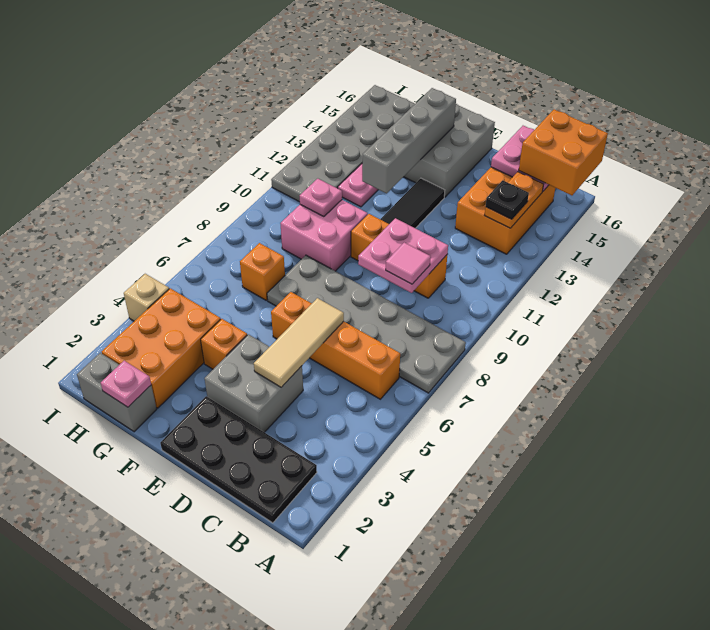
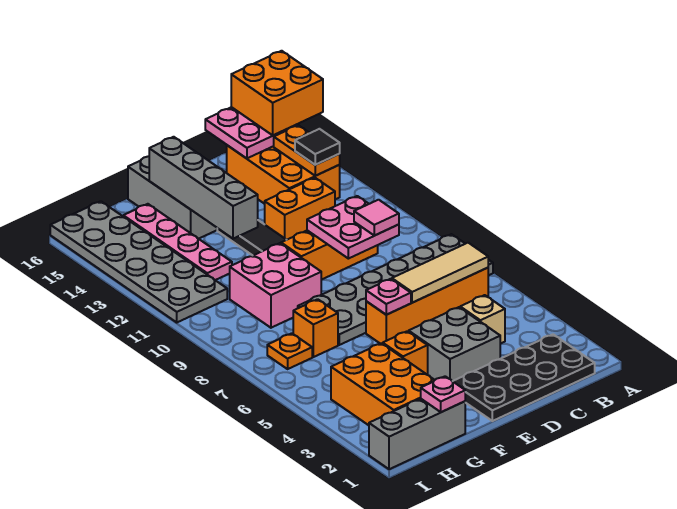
black plate B13 level 3 -> black tile B13 level 3
none -> orange brick C12:D12 level 1
tan tile D4:D6 level 2 -> tan tile B6:D6 level 2
grey brick G1:H1 level 1 -> grey brick G1:I1 level 1
pink plate G10 level 2 -> pink plate E6 level 2
none -> orange plate H7 level 1
tan brick I4 level 1 -> tan brick C4 level 1

